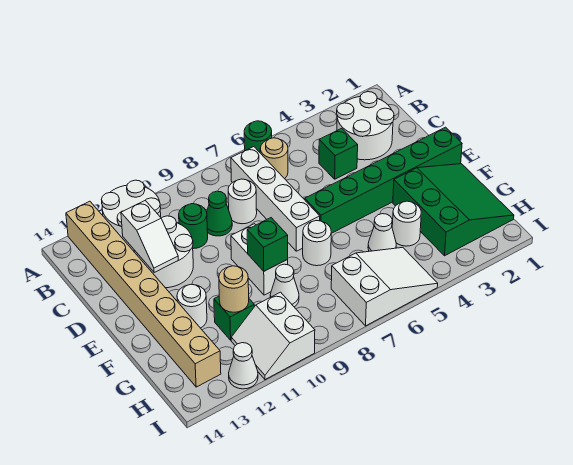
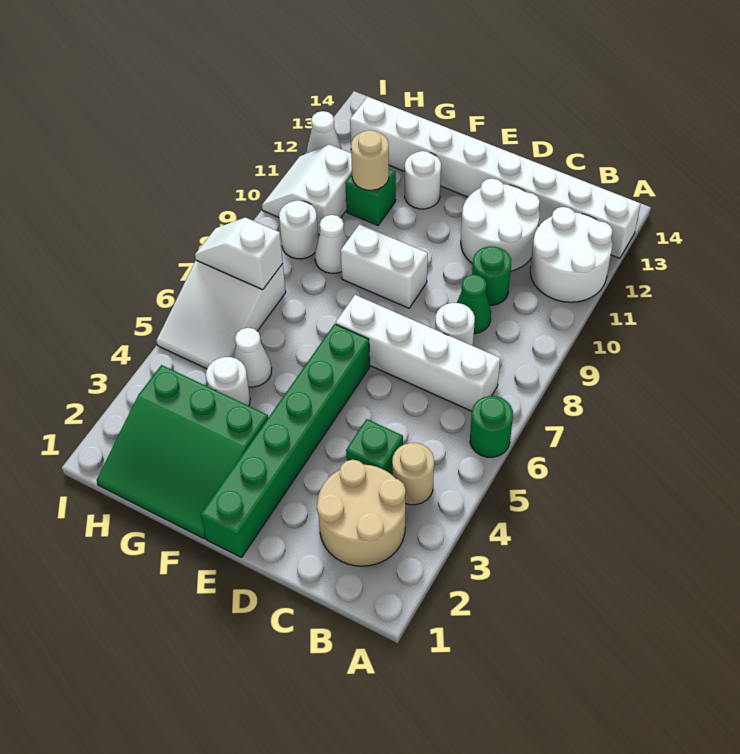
tan brick A13:H13 level 1 -> white brick A13:H13 level 1
white round brick B2:C3 level 1 -> tan round brick B2:C3 level 1
tan round brick B6 level 1 -> tan round brick B4 level 1
white slope C12:D12 level 2 top C -> white slope H7:I7 level 2 top H
white round brick F7 level 1 -> white round brick H9 level 1
green brick F9 level 2 -> none
white slope H10:I11 level 1 top 10 -> white slope H10:I11 level 1 top H

